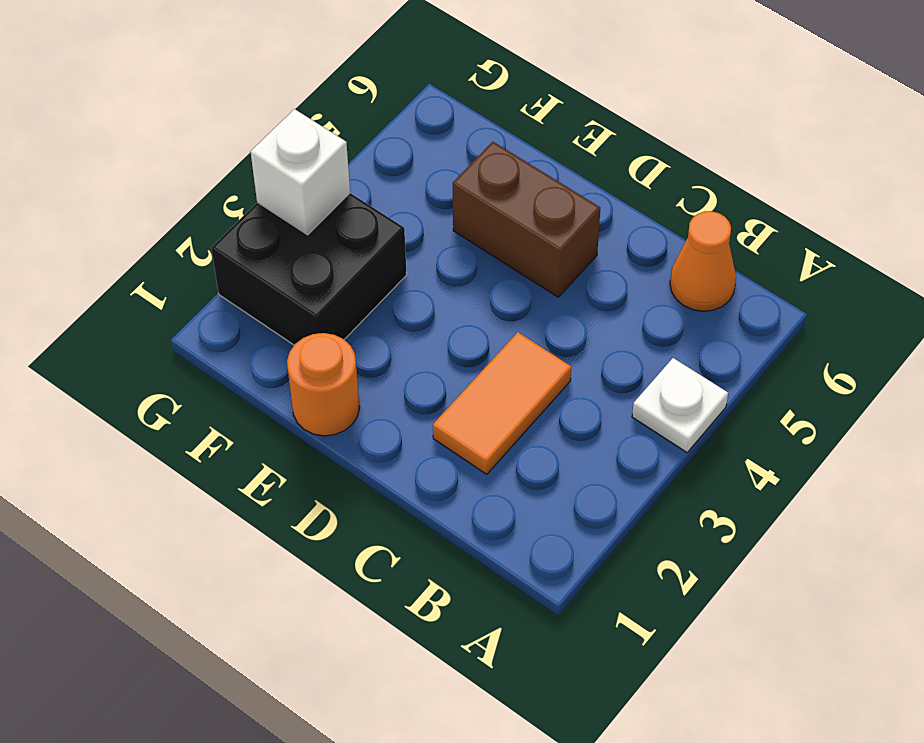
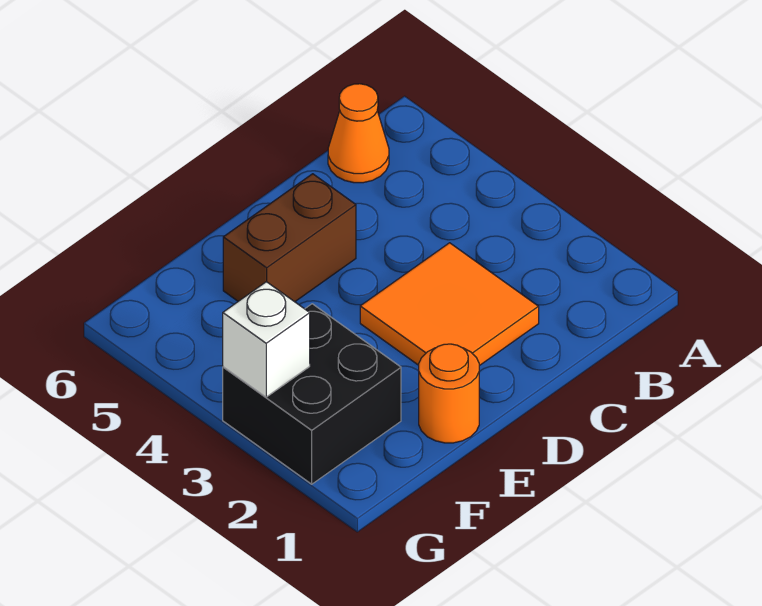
white plate A4 level 1 -> none
orange tile C2:C3 level 1 -> orange tile C2:D3 level 1

